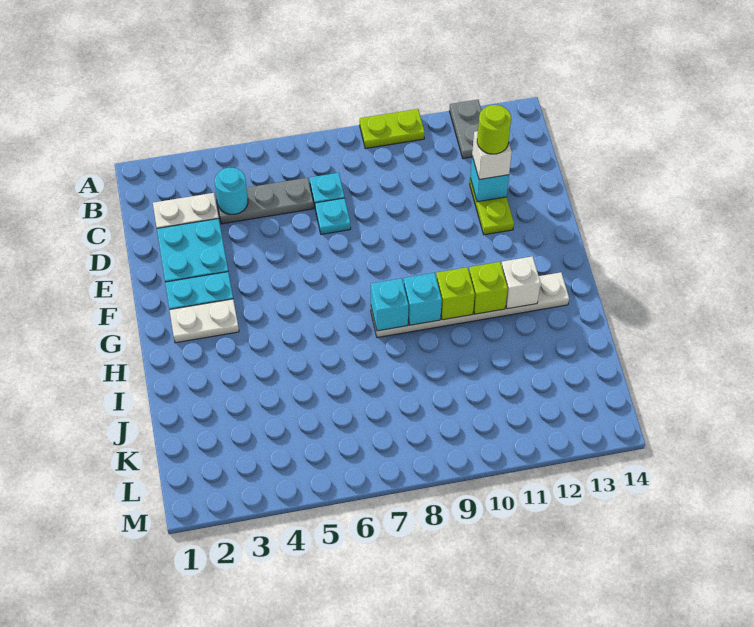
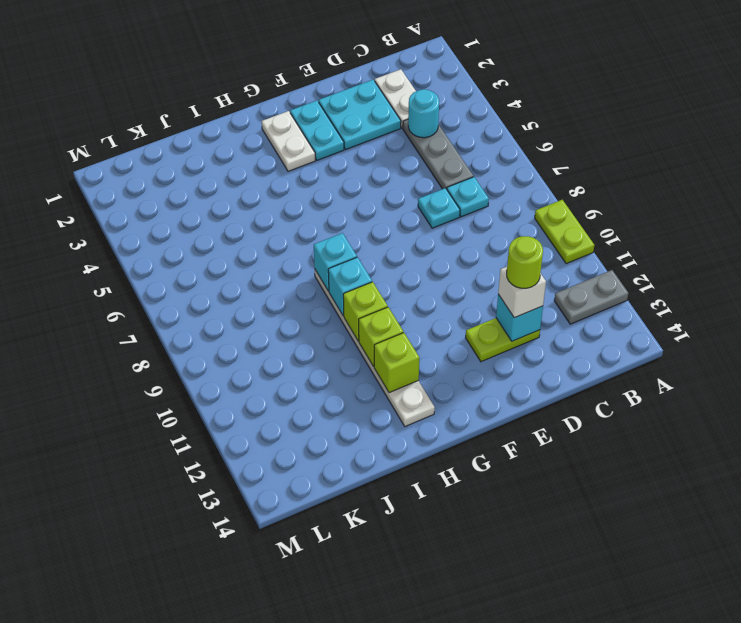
white brick H12 level 2 -> lime brick H12 level 2

